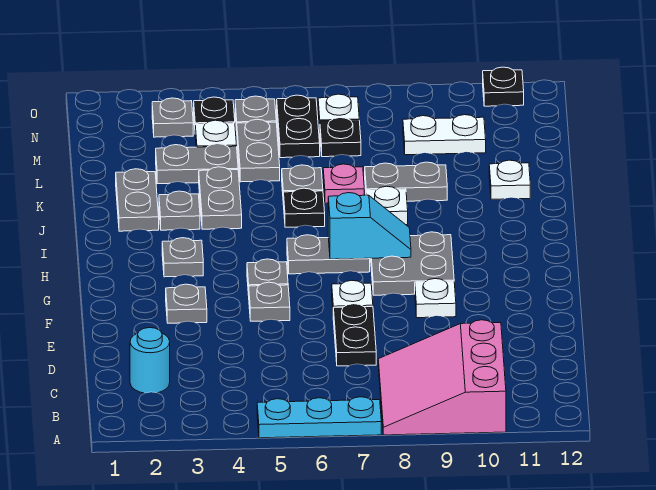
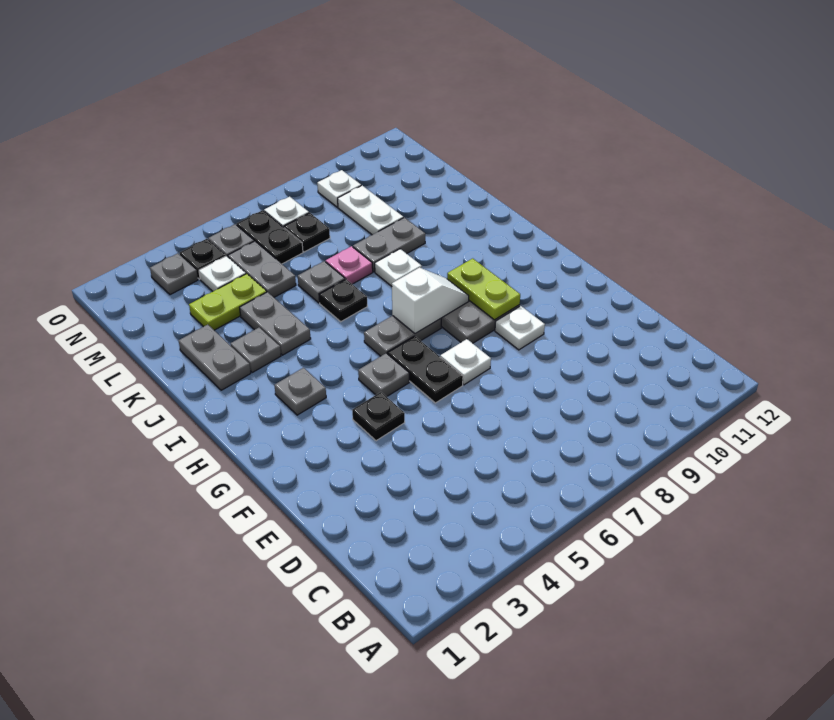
cyan plate A5:A7 level 1 -> none
pink slope A8:C10 level 1 top 10 -> none
cyan round brick C2 level 1 -> none
black plate D7:E7 level 1 -> black plate F6:G6 level 1
grey plate F3 level 1 -> none
grey plate F5 level 1 -> none
none -> lime plate G9:H9 level 2
cyan slope H7:H8 level 2 top 7 -> white slope H7:H8 level 2 top 7
white plate K11 level 1 -> white plate N9 level 1
grey plate L3:L4 level 1 -> lime plate L3:L4 level 1
white plate M9:M10 level 1 -> white plate L9:M9 level 1
black plate O11 level 1 -> black plate F4 level 1

